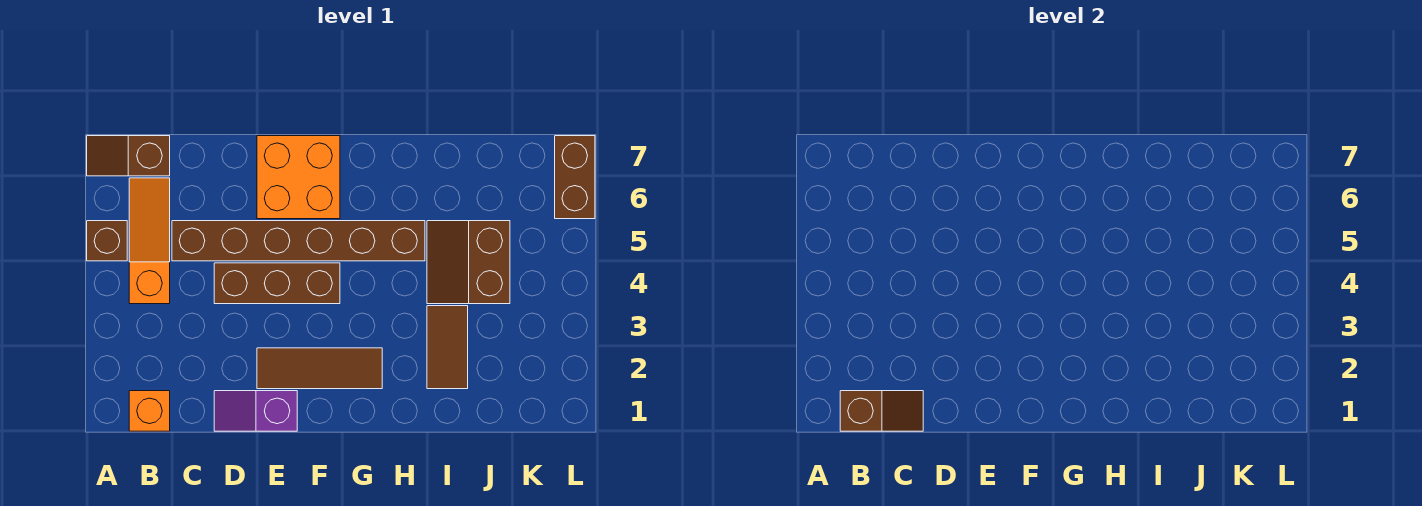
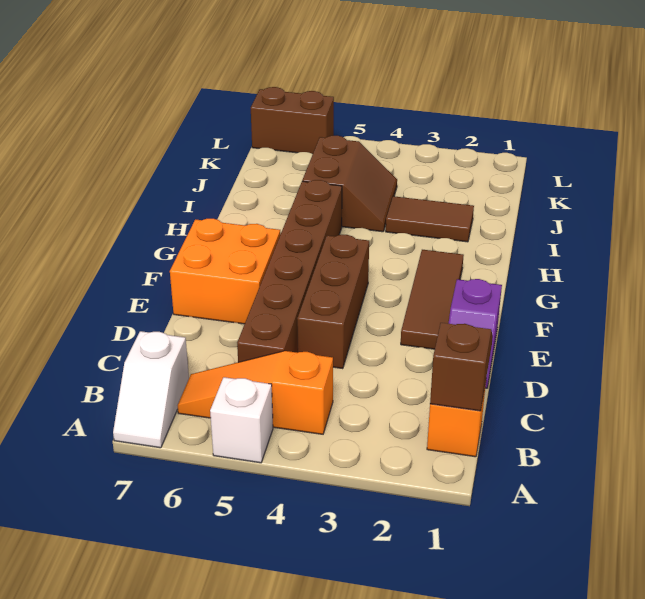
brown brick A5 level 1 -> white brick A5 level 1
brown slope A7:B7 level 1 top B -> white slope A7:B7 level 1 top B
brown slope I4:J5 level 1 top J -> brown slope I4:J5 level 1 top 5

